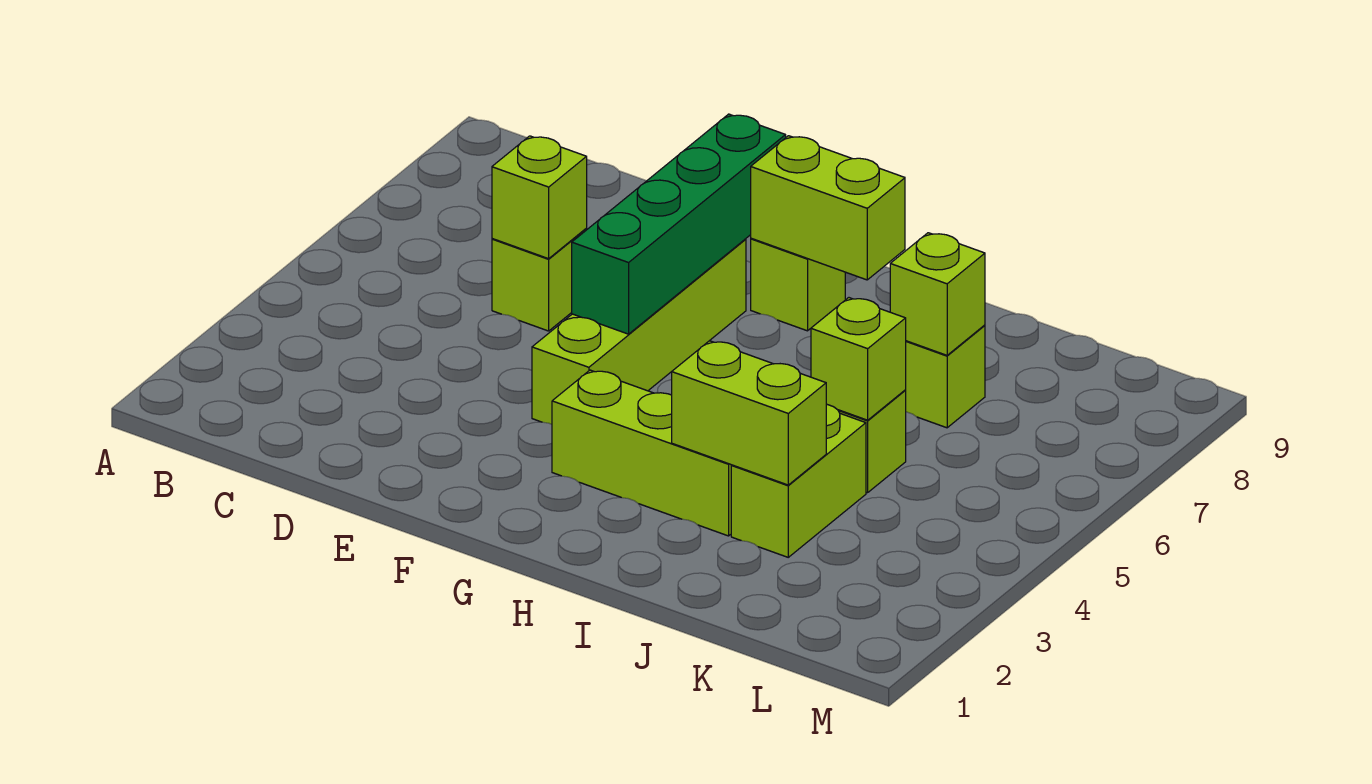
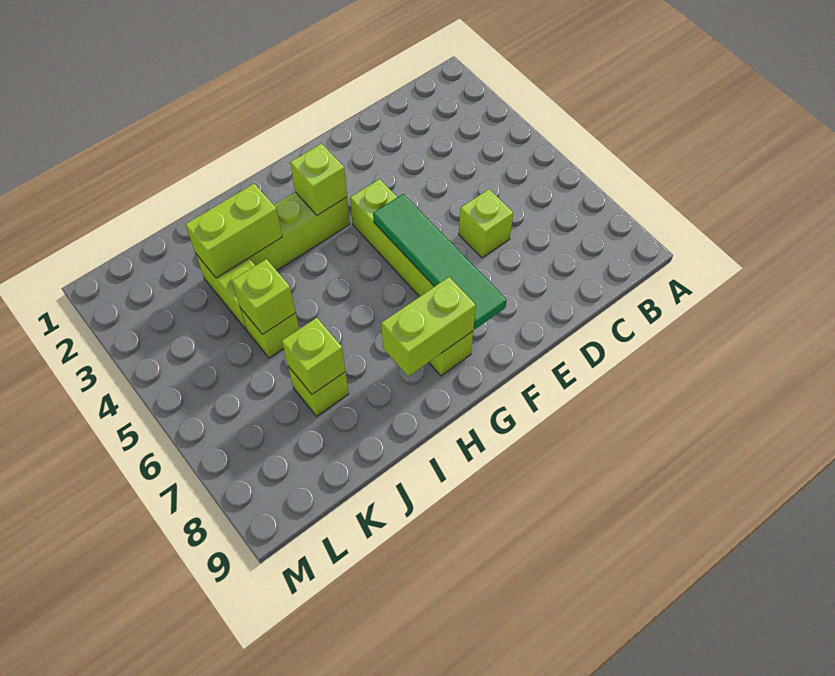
lime brick D6 level 2 -> lime brick G3 level 2
green brick F5:F8 level 2 -> green tile F5:F8 level 2

